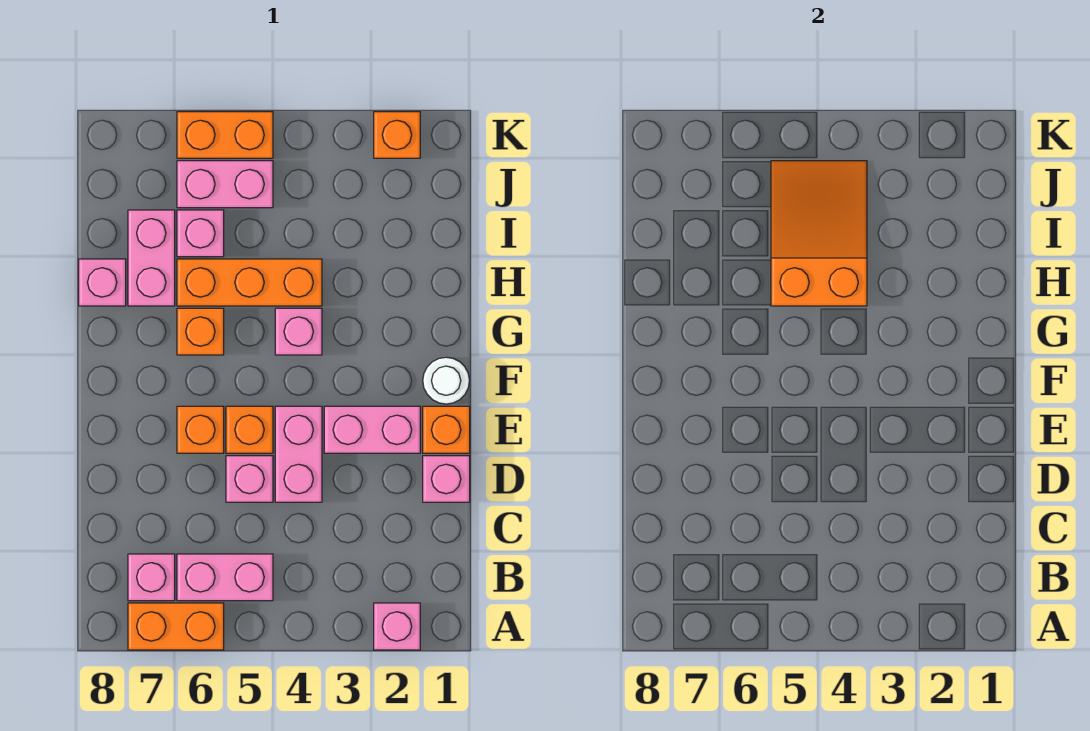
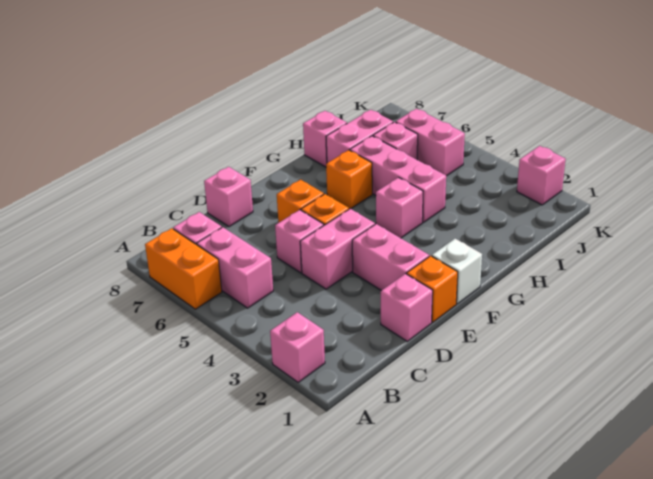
none -> pink brick D8 level 1
white round brick F1 level 1 -> white brick F1 level 1
orange brick H4:H6 level 1 -> pink brick H4:H6 level 1
orange slope H4:J5 level 2 top H -> none
orange brick K2 level 1 -> pink brick K2 level 1
orange brick K5:K6 level 1 -> none

